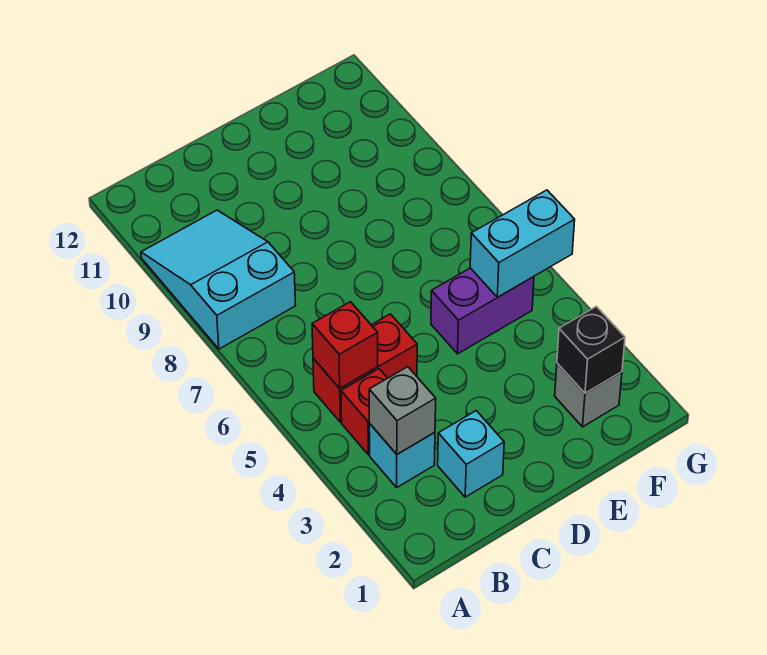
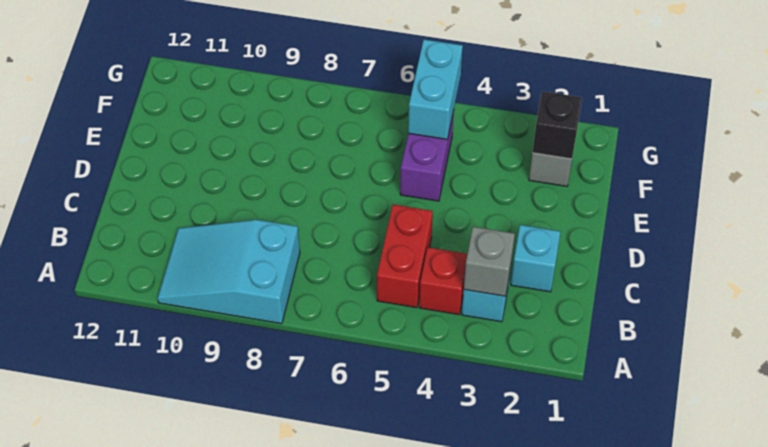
red brick B5 level 2 -> none

